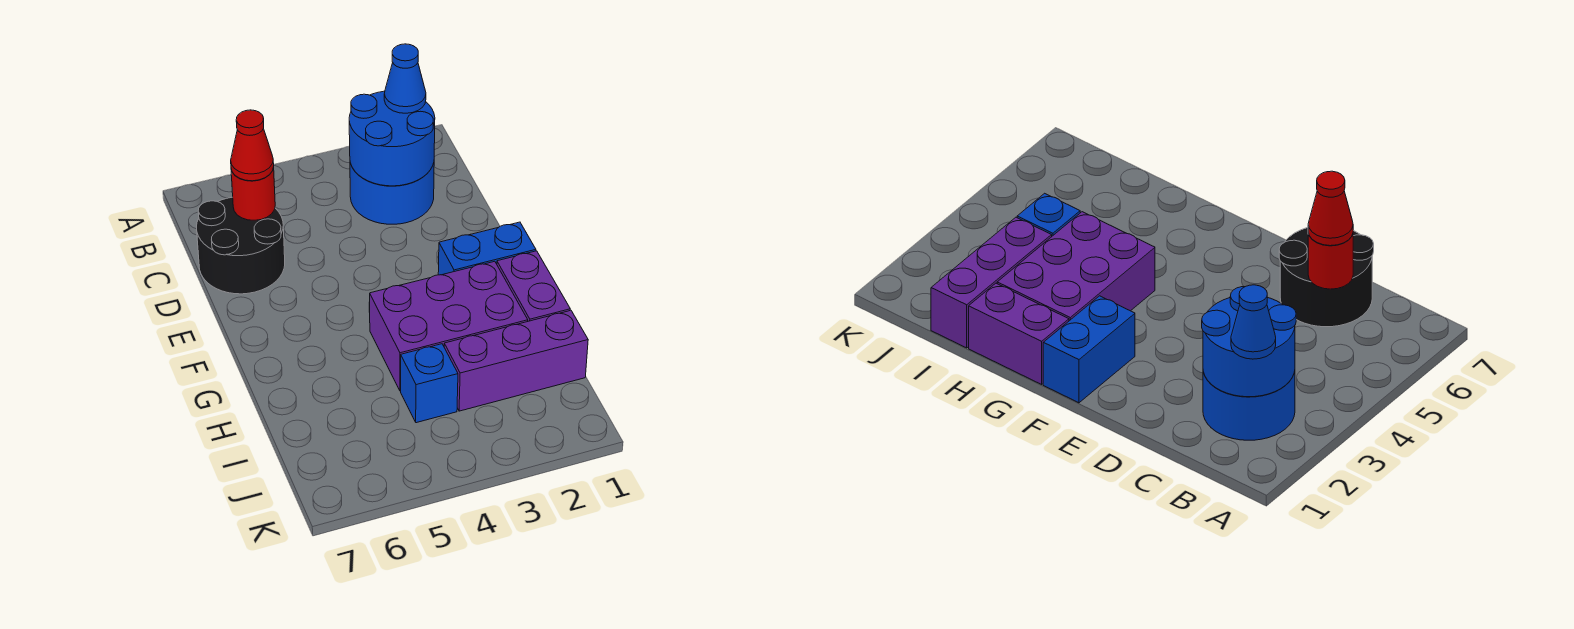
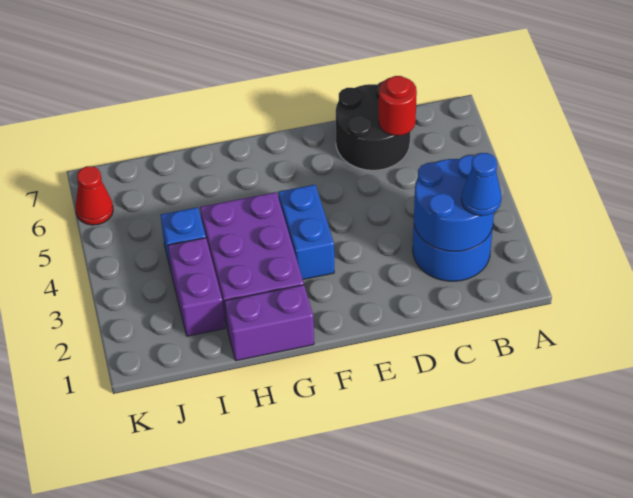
red cone C6 level 3 -> red cone K6 level 1
blue brick F1:F2 level 1 -> blue brick F3:F4 level 1
purple brick I1:I3 level 1 -> purple brick I2:I3 level 1

